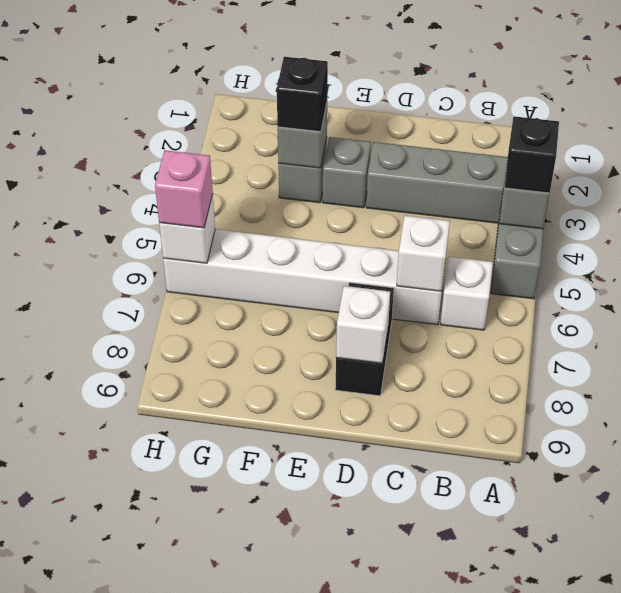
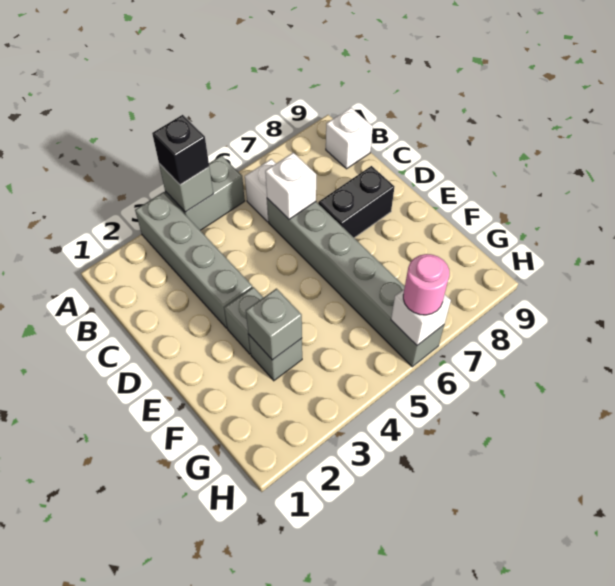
white brick C6:H6 level 1 -> grey brick C6:H6 level 1
white brick D8 level 2 -> white brick B9 level 1
black brick F3 level 3 -> none
pink brick H6 level 3 -> pink round brick H6 level 3

